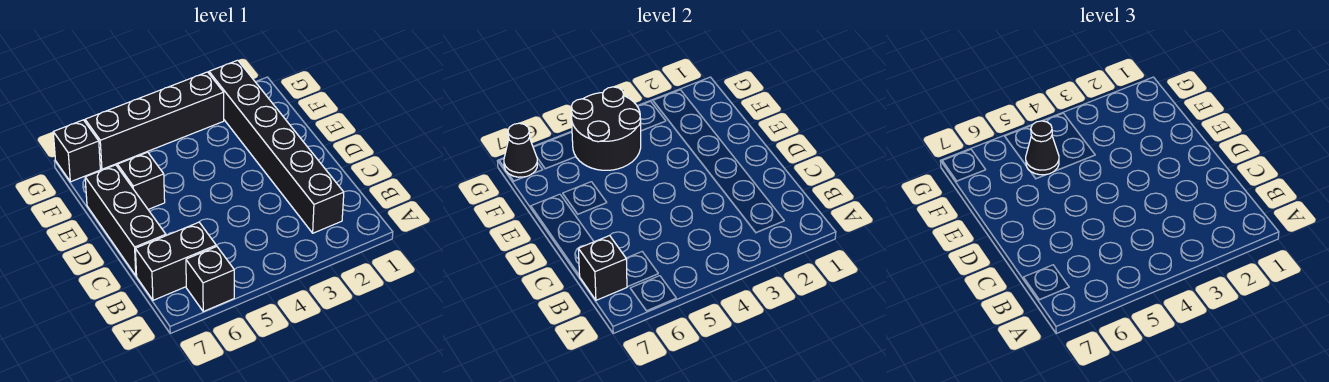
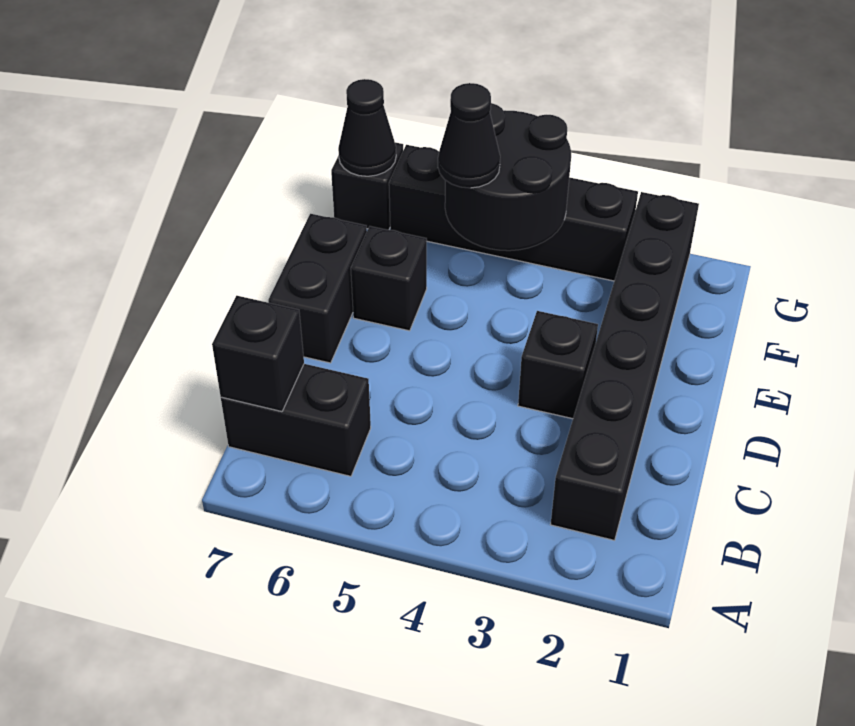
black brick A6 level 1 -> black brick D3 level 1
black brick C7:E7 level 1 -> black brick D7:E7 level 1

